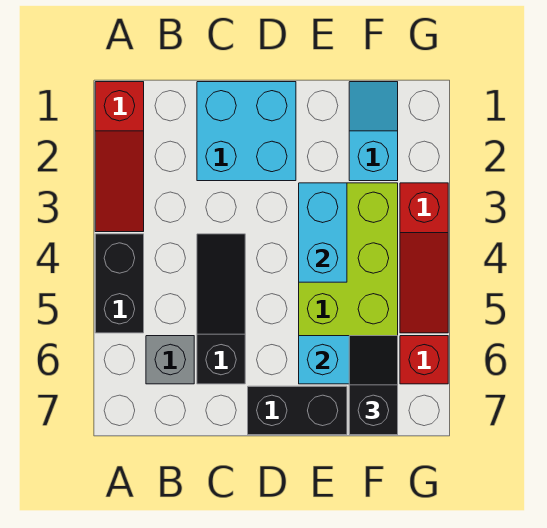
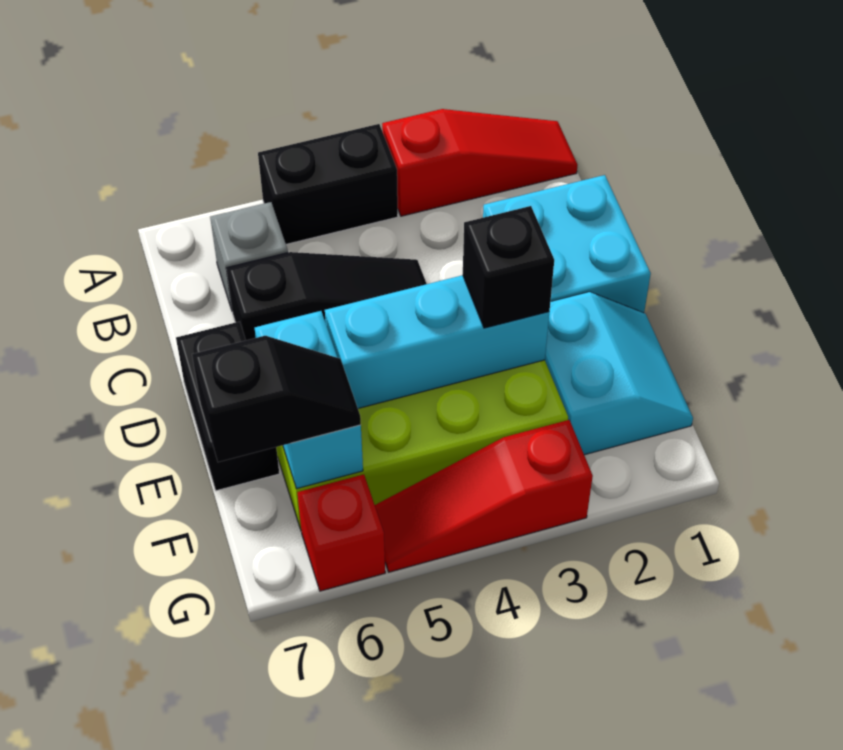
red slope A1:A3 level 1 top 1 -> red slope A1:A3 level 1 top 3
cyan brick E3:E4 level 2 -> cyan brick E3:E5 level 2
none -> black brick E3 level 3
cyan slope F1:F2 level 1 top 2 -> cyan slope E1:F2 level 1 top 2

